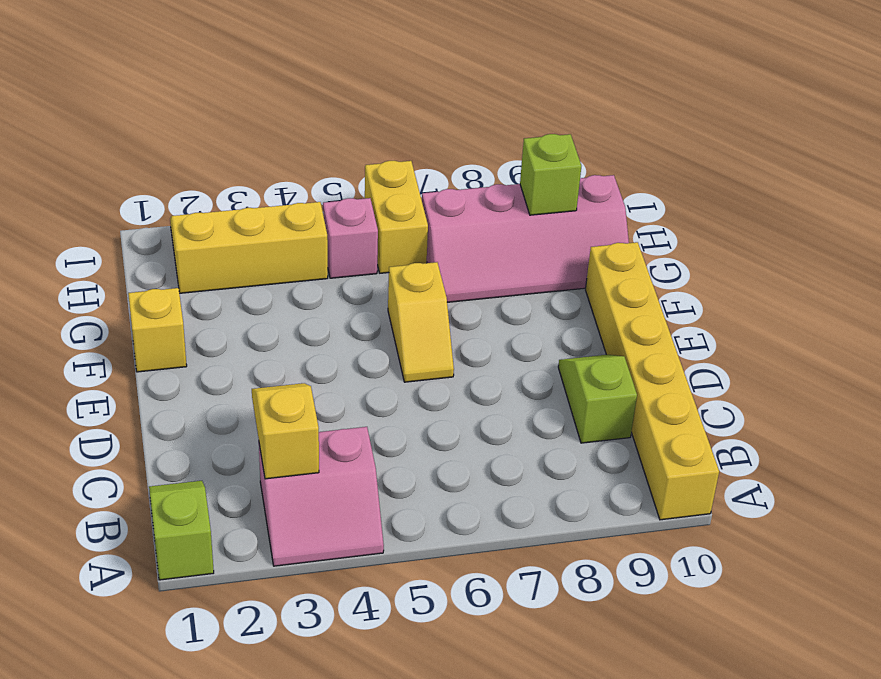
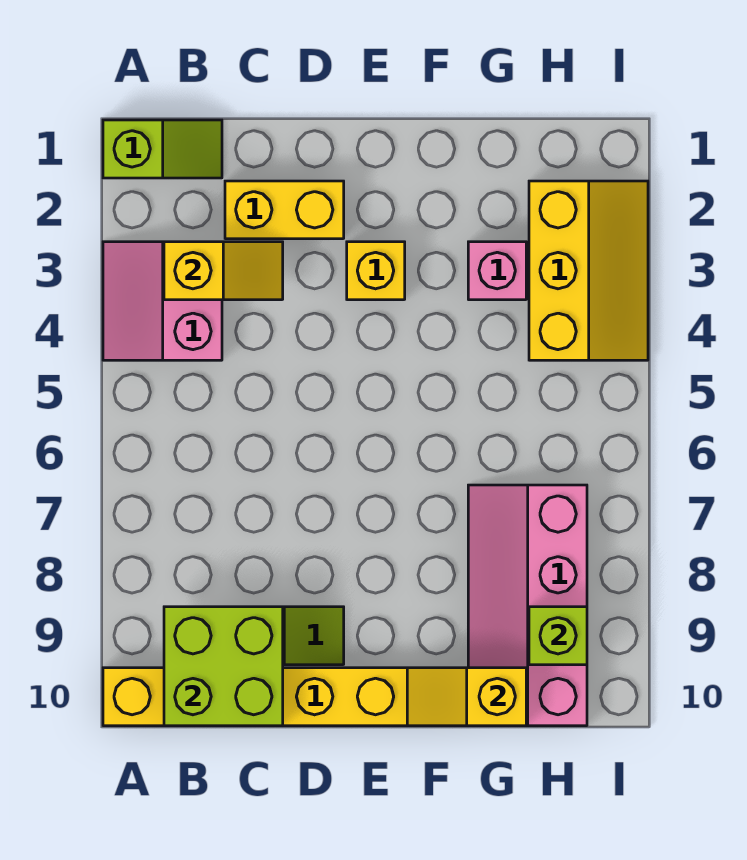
none -> lime brick B9:C10 level 2
yellow slope E6:F6 level 1 top F -> yellow slope F10:G10 level 2 top G
yellow brick F1 level 1 -> yellow brick E3 level 1
pink brick H5 level 1 -> pink brick G3 level 1
yellow brick H6:I6 level 1 -> yellow brick C2:D2 level 1

